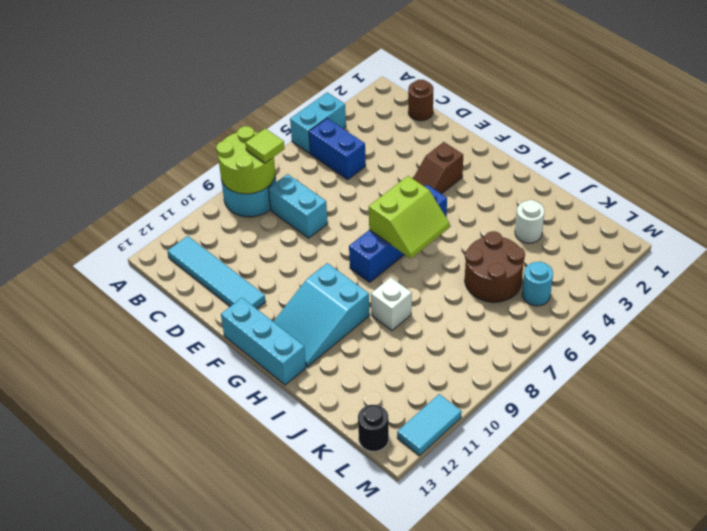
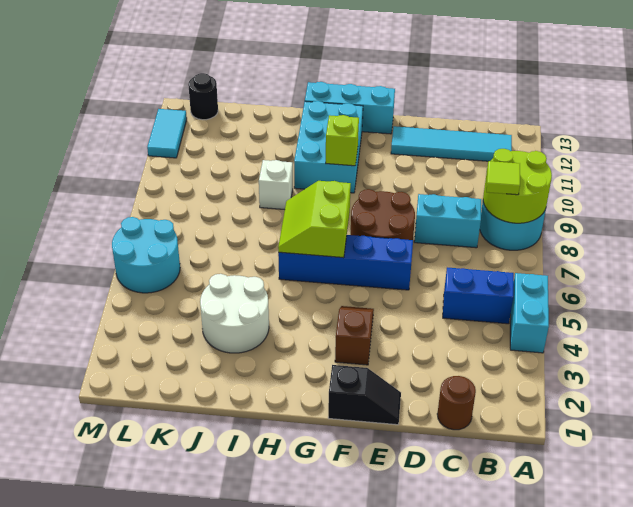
none -> black slope E1:F1 level 1 top F
blue brick G5:G8 level 1 -> blue brick E6:H6 level 1
cyan slope G10:H12 level 1 top 10 -> cyan brick G10:H12 level 1
none -> lime brick G10 level 2
white round brick J3 level 1 -> white round brick I3:J4 level 1
brown round brick J5:K6 level 1 -> brown round brick E7:F8 level 1
cyan round brick L5 level 1 -> cyan round brick L5:M6 level 1

